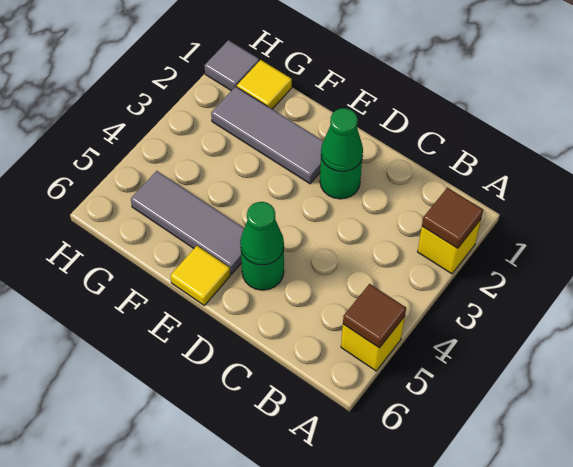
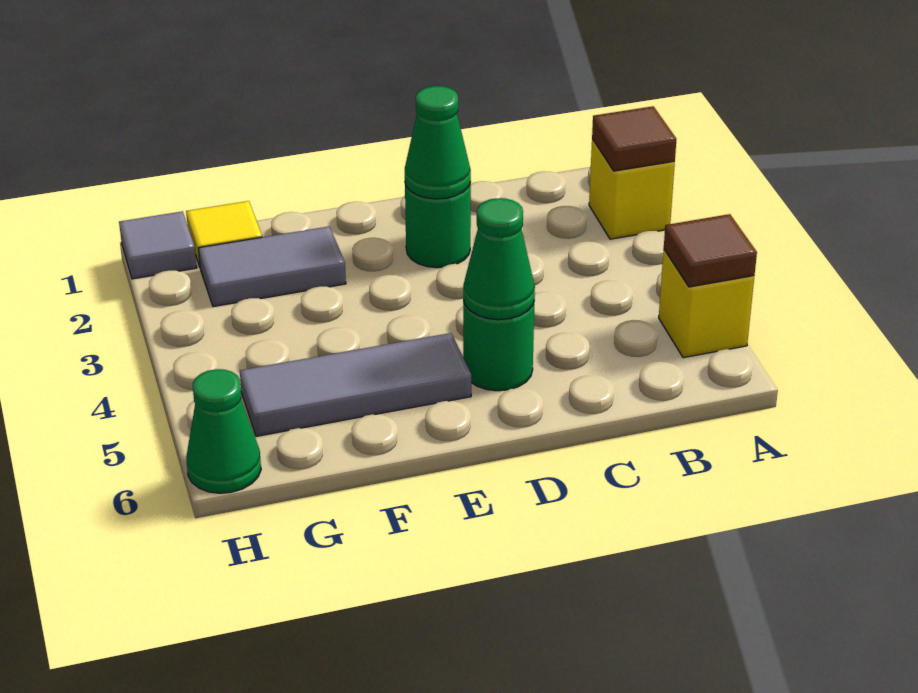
grey tile E2:G2 level 1 -> grey tile F2:G2 level 1
yellow tile E6 level 1 -> none
none -> green cone H6 level 1

